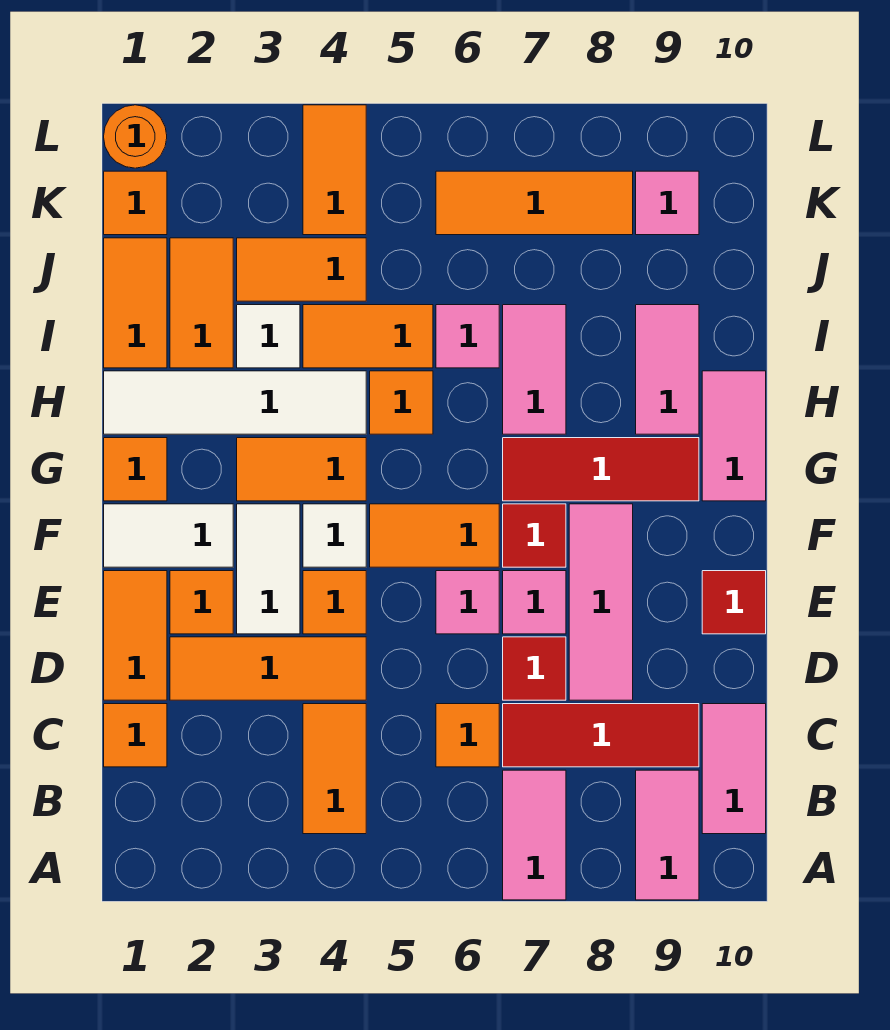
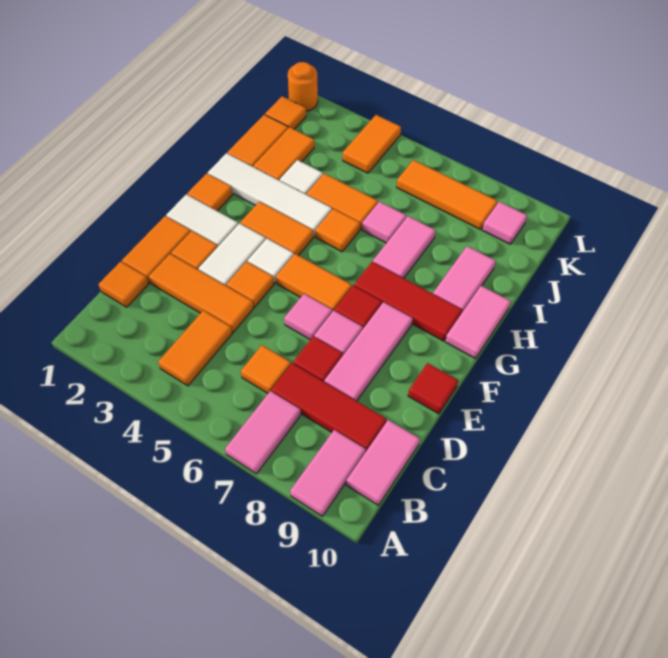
orange tile J3:J4 level 1 -> none

